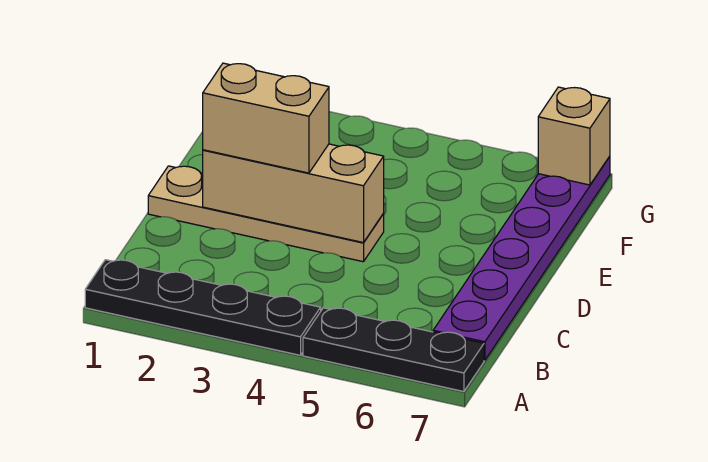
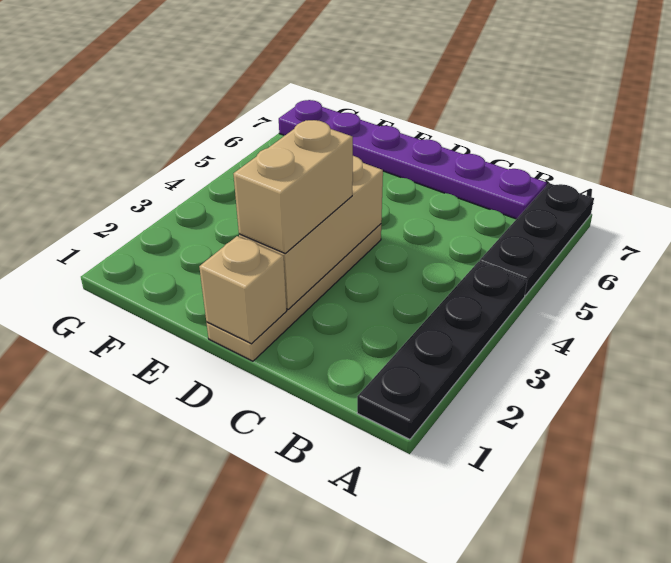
tan brick G7 level 2 -> tan brick D1 level 2

